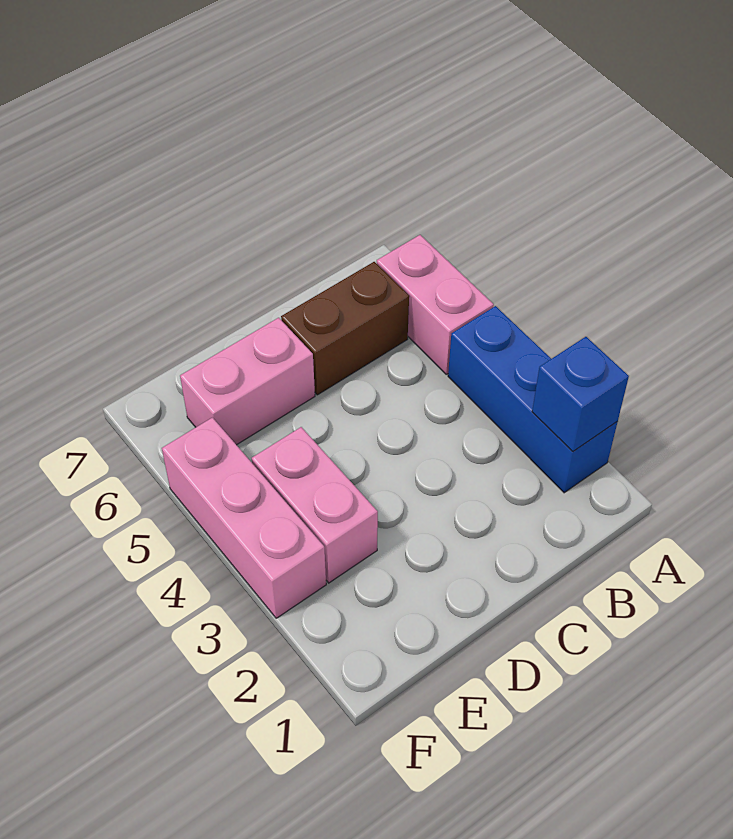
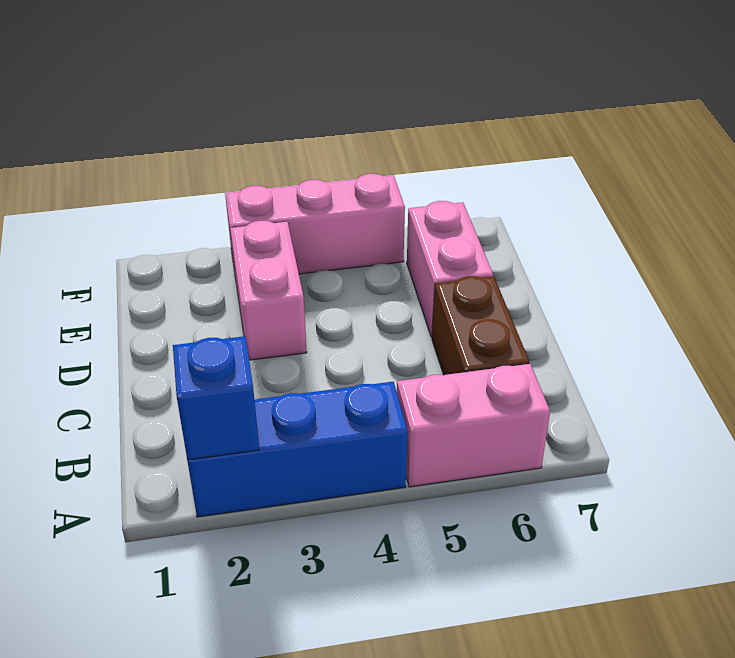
pink brick E3:E4 level 1 -> pink brick D3:E3 level 1

